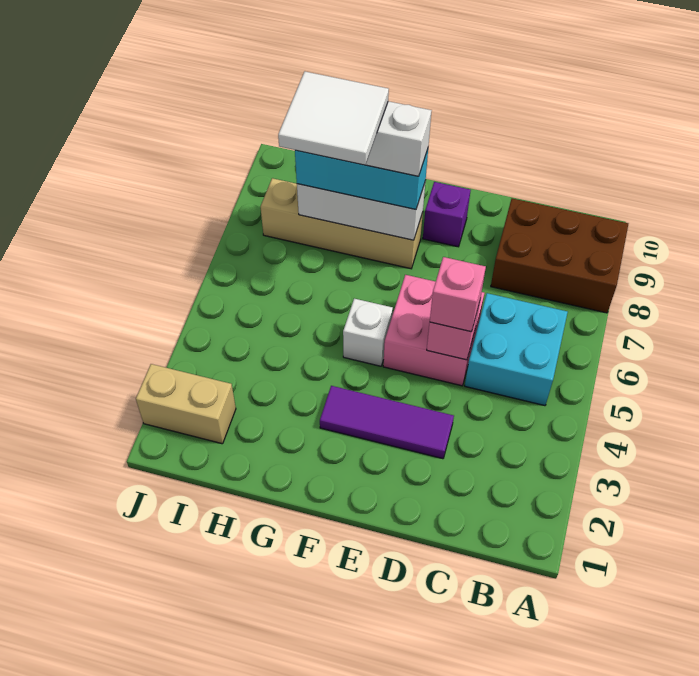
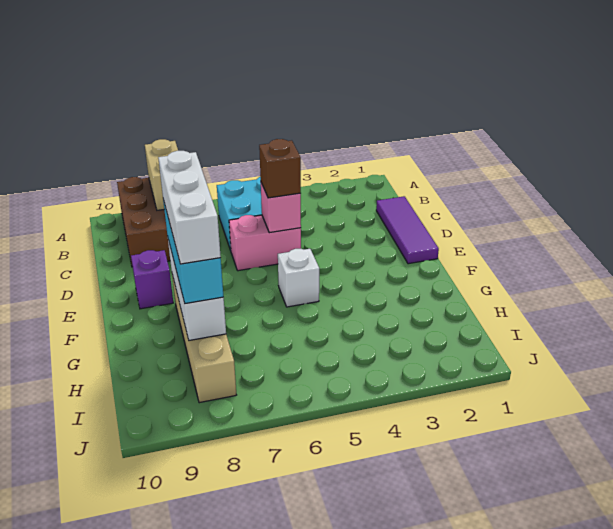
purple tile D3:F3 level 1 -> purple tile C1:E1 level 1
pink brick D5:E6 level 1 -> pink brick D5:D6 level 1
pink brick D5 level 3 -> brown brick D5 level 3
white tile G7:H8 level 5 -> none
tan brick I2:J2 level 1 -> tan brick A8:B8 level 2

